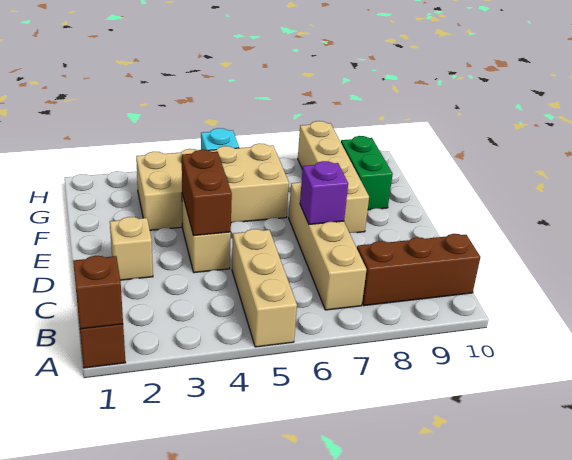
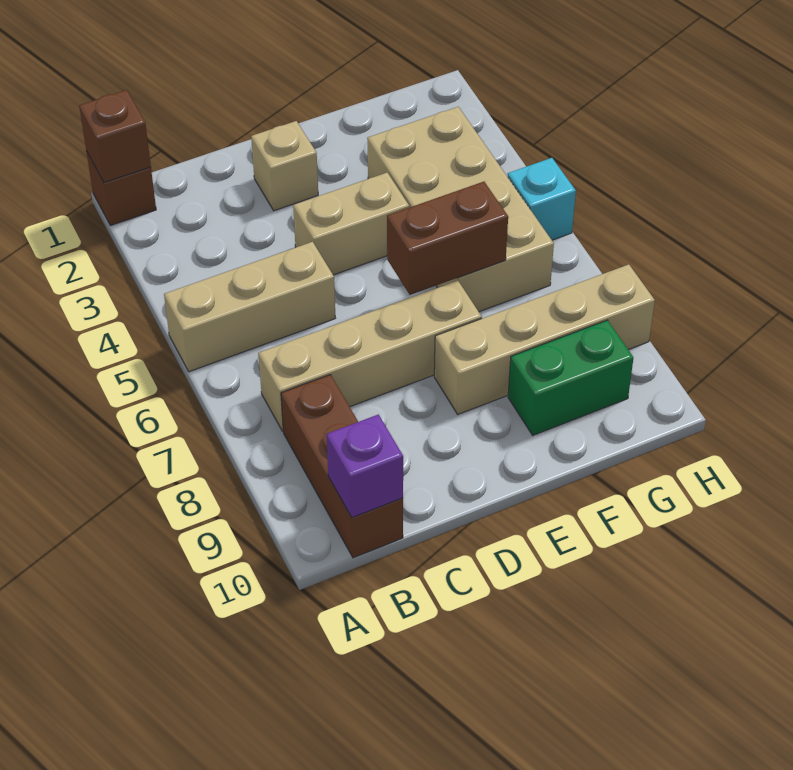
brown brick D4:E4 level 2 -> brown brick E6:F6 level 2
purple brick D7 level 2 -> purple brick B10 level 2

